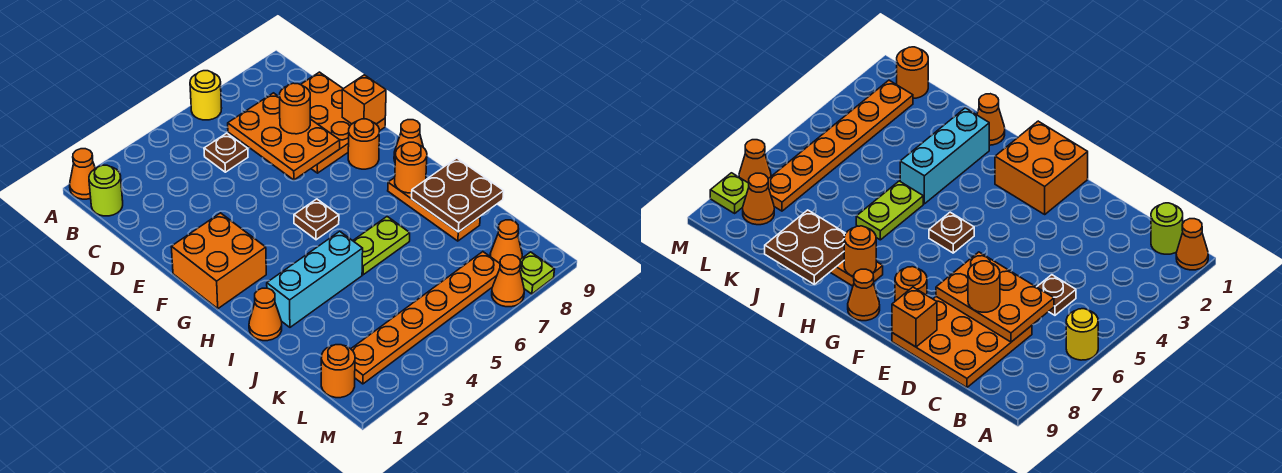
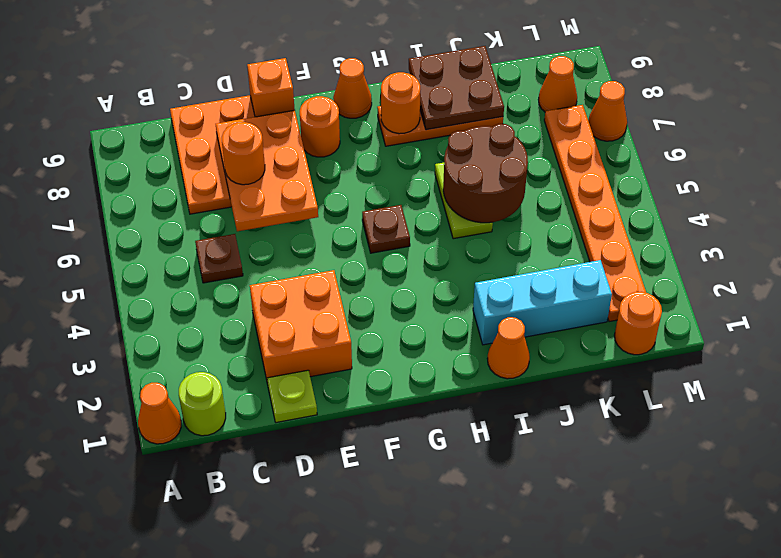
yellow round brick A6 level 1 -> none
orange plate C6:E7 level 2 -> orange plate D6:E8 level 2
orange brick F1:G2 level 1 -> orange brick D2:E3 level 1
cyan brick I2:I4 level 1 -> cyan brick I2:K2 level 1
none -> brown round brick I5:J6 level 2
lime plate M8 level 1 -> lime plate D1 level 1

